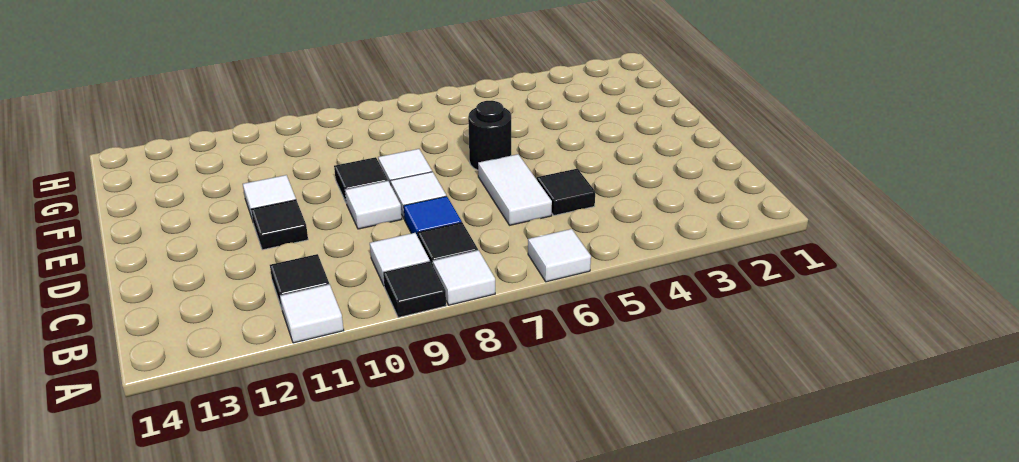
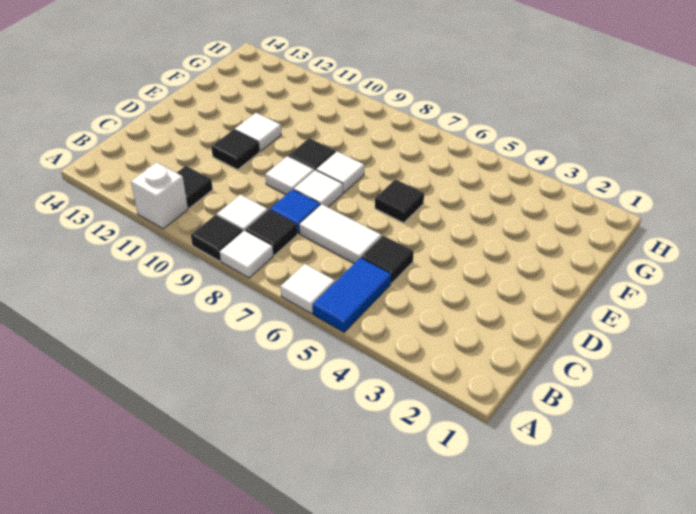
none -> blue tile A5:B5 level 1
white tile A11 level 1 -> white brick A11 level 1
white tile C6:D6 level 1 -> white tile C6:C7 level 1
black round brick E6 level 1 -> black tile E6 level 1

